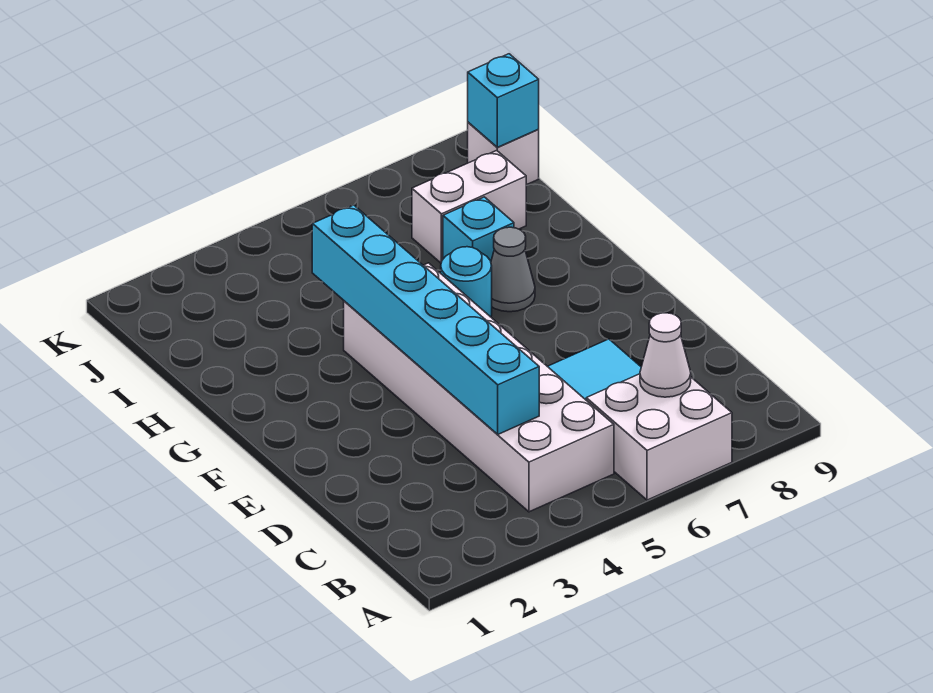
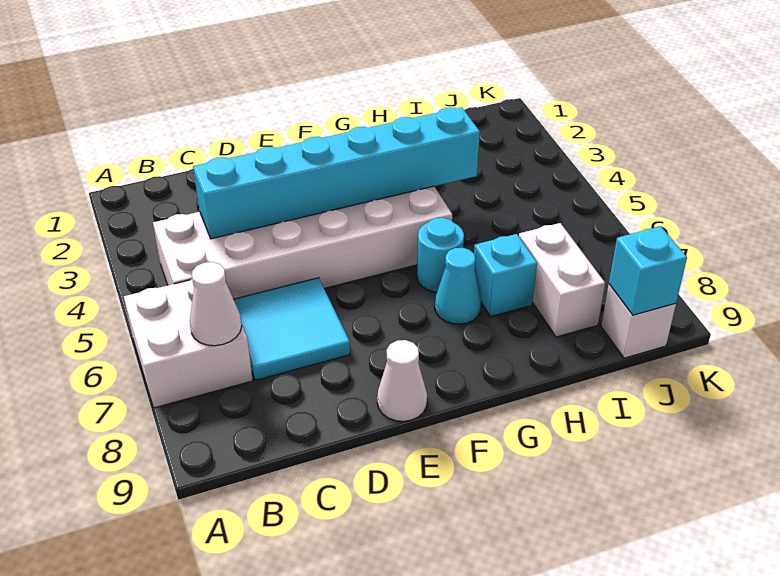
none -> white cone E9 level 1
grey cone G7 level 1 -> cyan cone G7 level 1

